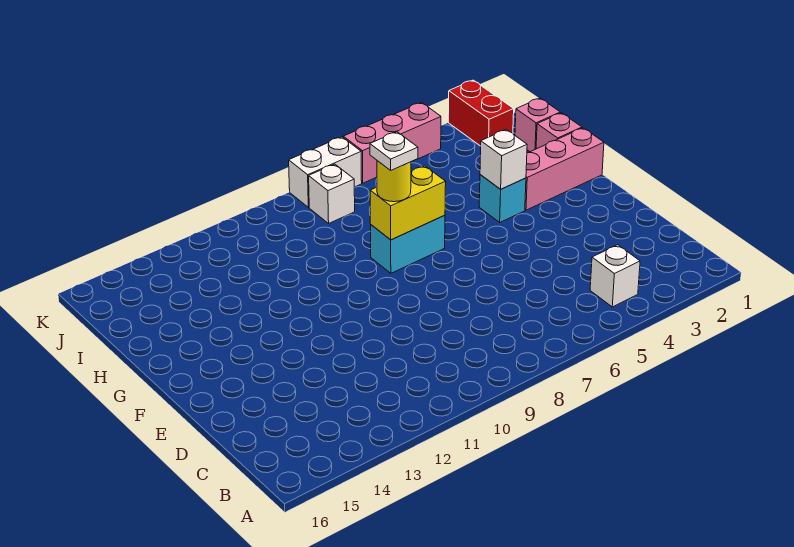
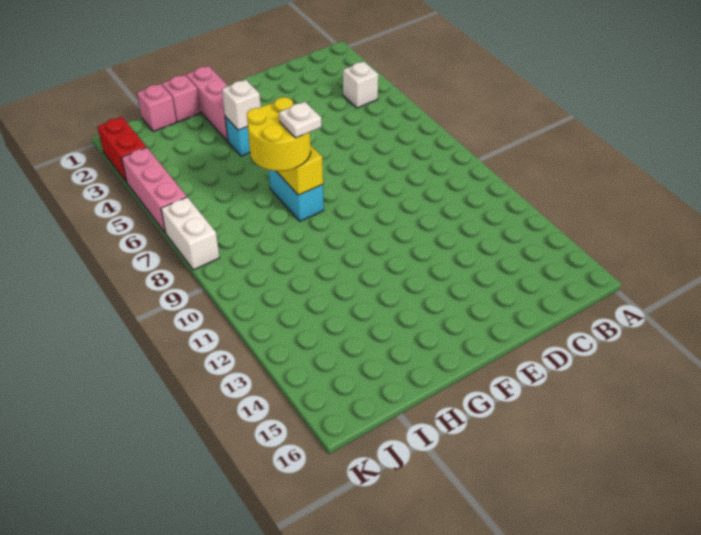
yellow round brick G8 level 3 -> yellow round brick G7:H8 level 3
red brick J2:K2 level 1 -> red brick K2:K3 level 1
white brick J8 level 1 -> none

